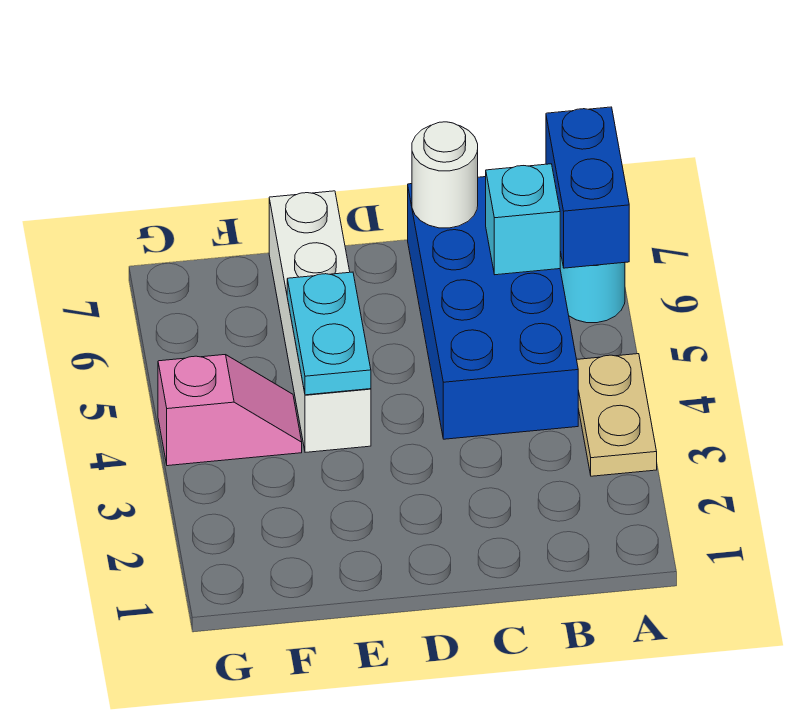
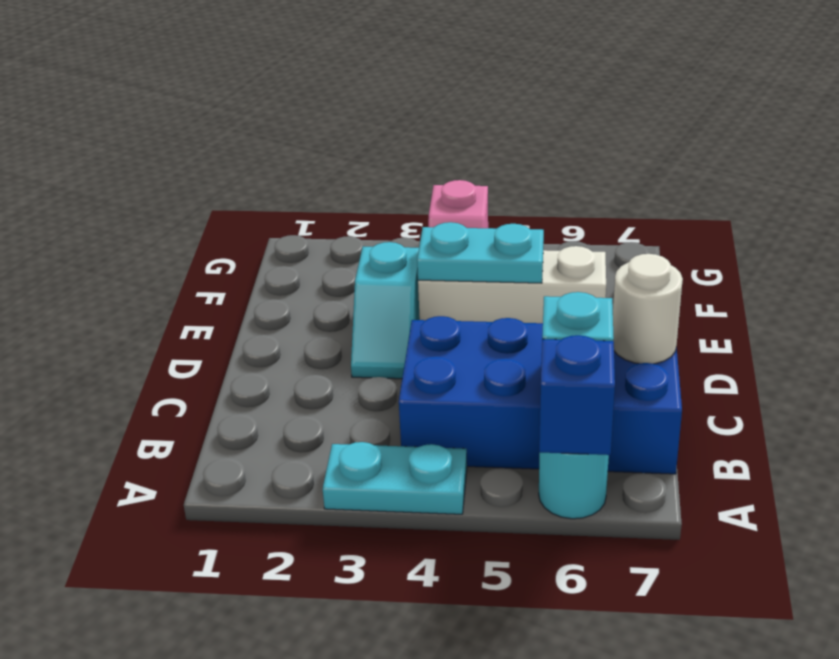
tan plate A3:A4 level 1 -> cyan plate A3:A4 level 1
blue brick A6:A7 level 2 -> blue brick A6 level 2
none -> cyan slope D3:E3 level 1 top E
white brick E4:E7 level 1 -> white brick E4:E6 level 1

